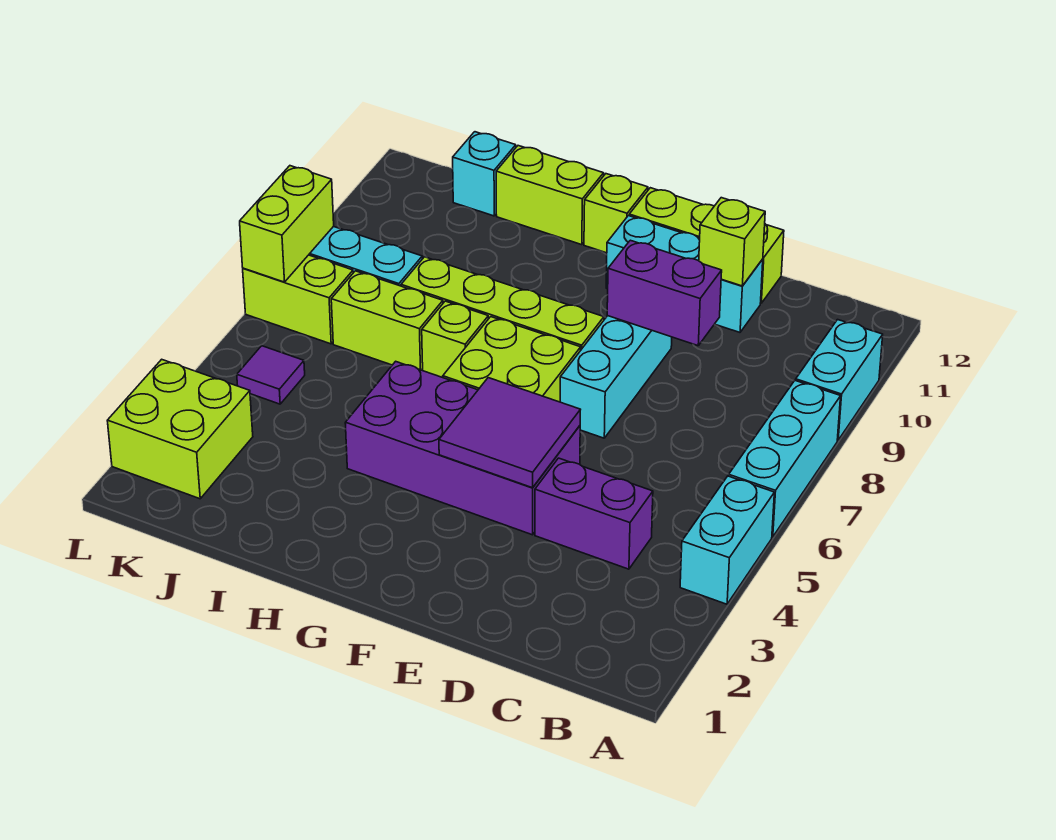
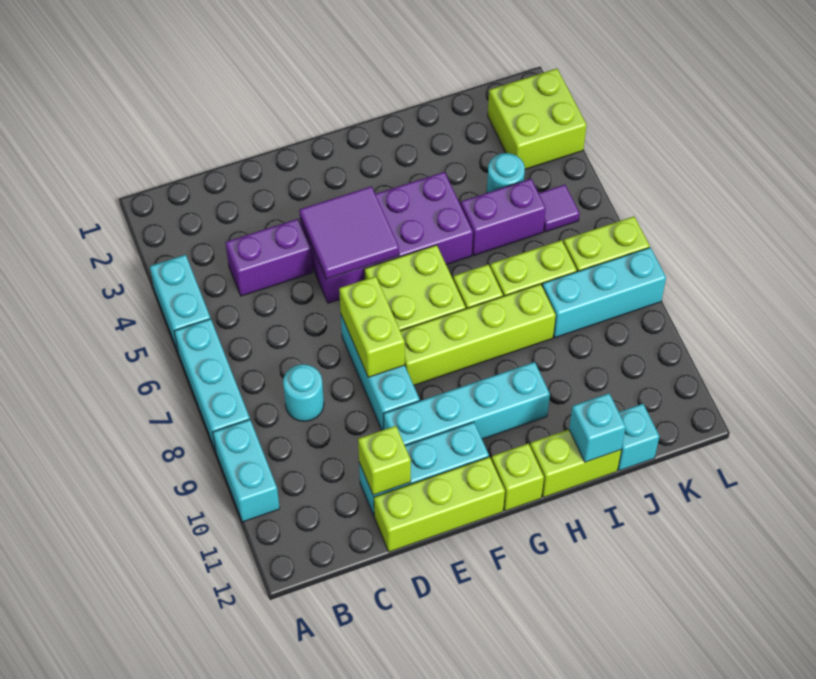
none -> cyan round brick C8 level 1
purple brick D9:E9 level 2 -> purple brick I5:J5 level 1
none -> cyan brick E10:H10 level 1
none -> cyan brick I12 level 2
none -> cyan round brick J4 level 1
lime brick L7:L8 level 2 -> lime brick E7:E8 level 2

